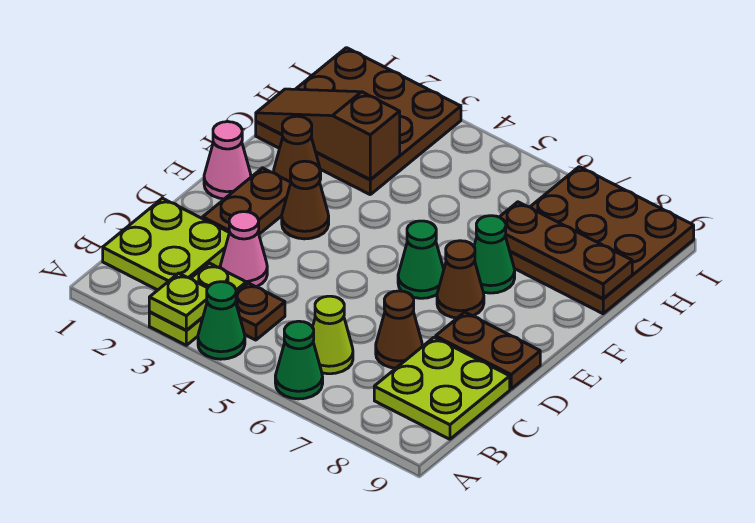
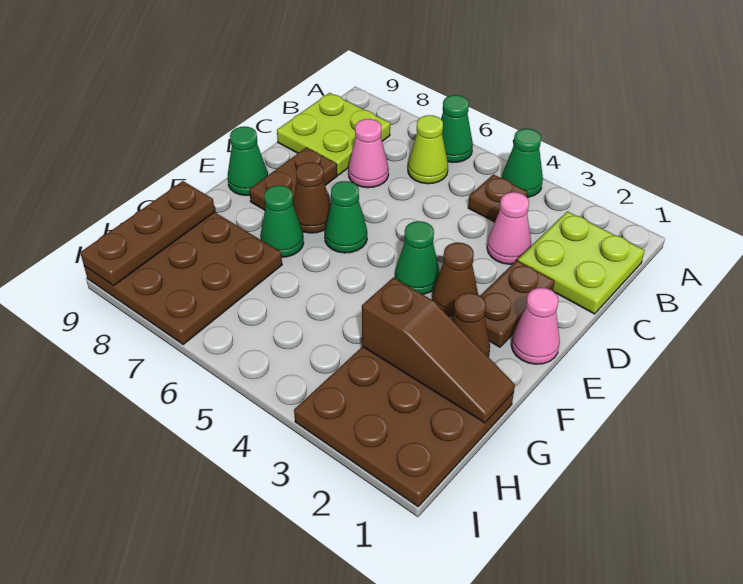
lime plate A3:B3 level 1 -> none
lime plate A3 level 2 -> none
brown cone C7 level 1 -> pink cone C7 level 1
brown plate D8:D9 level 1 -> brown plate D8:E8 level 1
none -> green cone E4 level 1
none -> green cone E9 level 1
brown plate G7:G9 level 2 -> brown plate G9:I9 level 2

